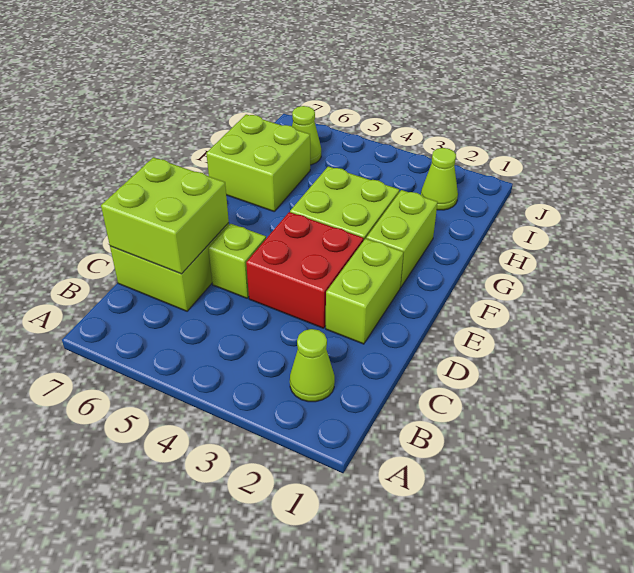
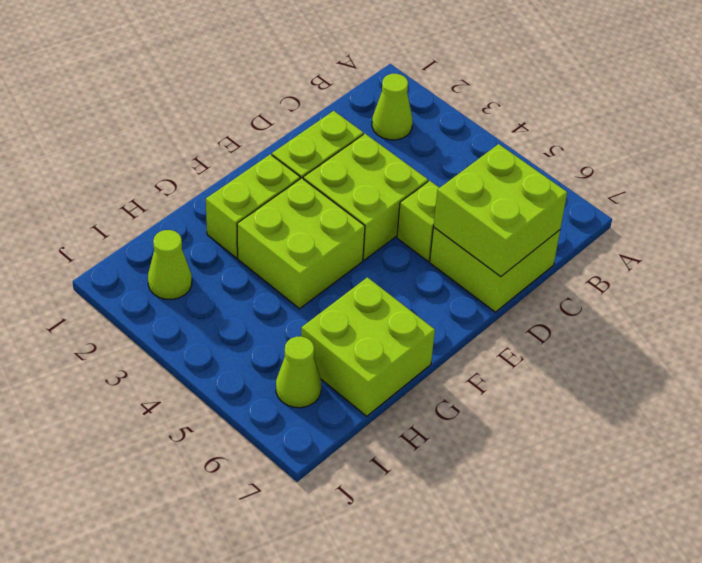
red brick D3:E4 level 1 -> lime brick D3:E4 level 1

